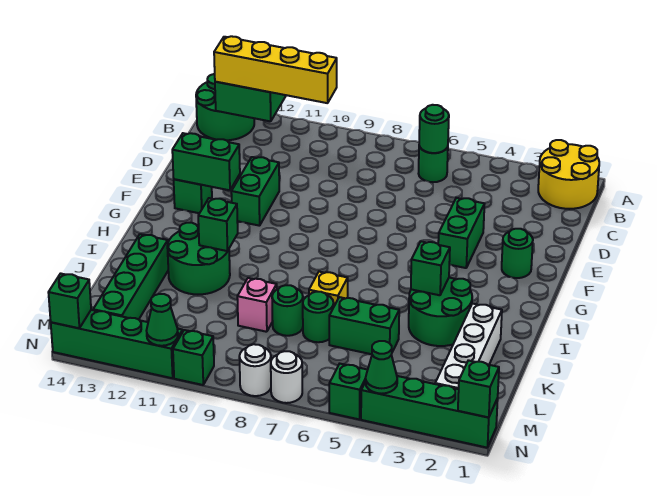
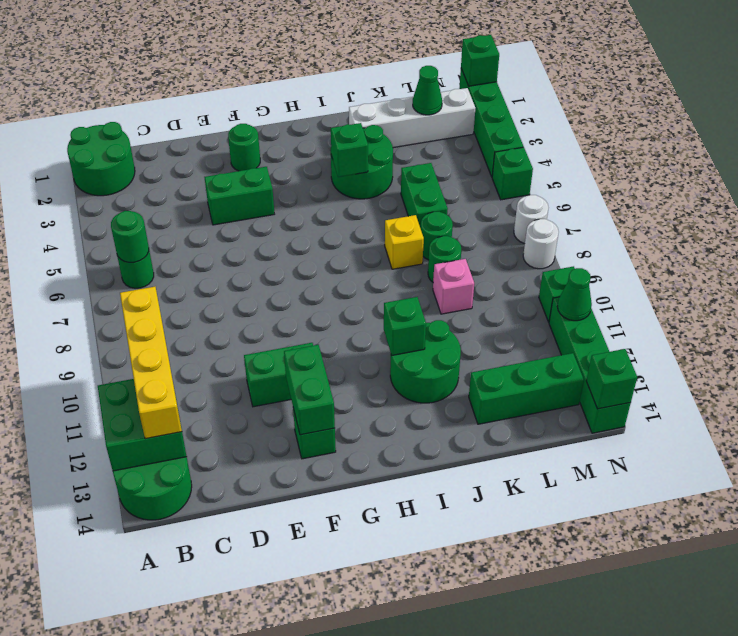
yellow round brick A1:B2 level 1 -> green round brick A1:B2 level 1
green brick J13:M13 level 1 -> green brick K13:M13 level 1
green cone N4 level 2 -> green cone L2 level 2

